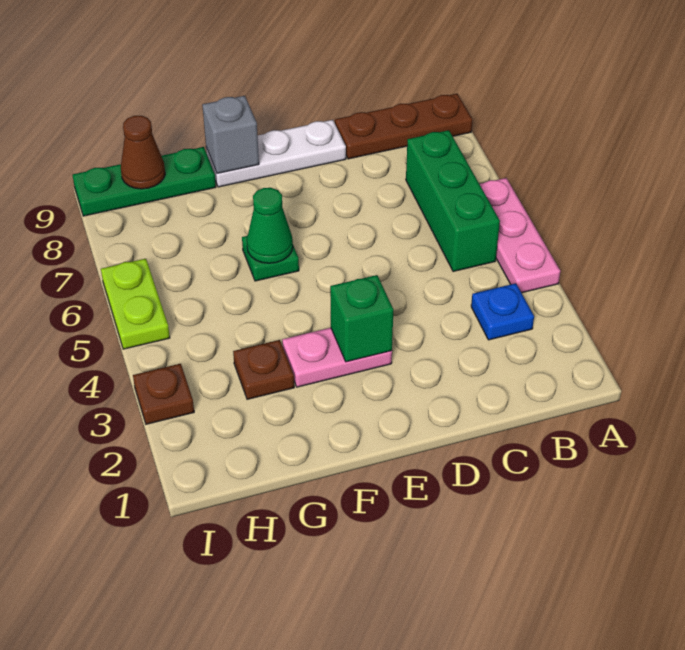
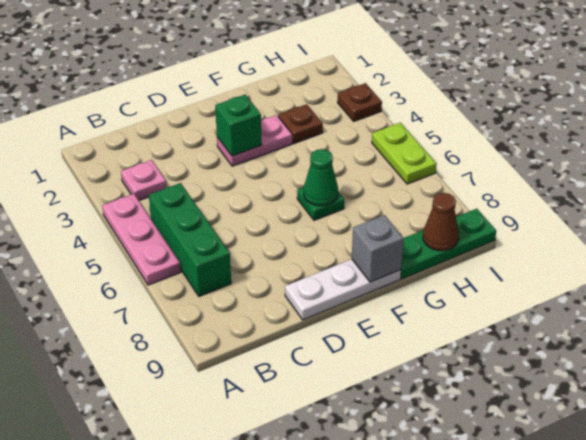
brown plate A9:C9 level 1 -> none
blue plate B3 level 1 -> pink plate B3 level 1

